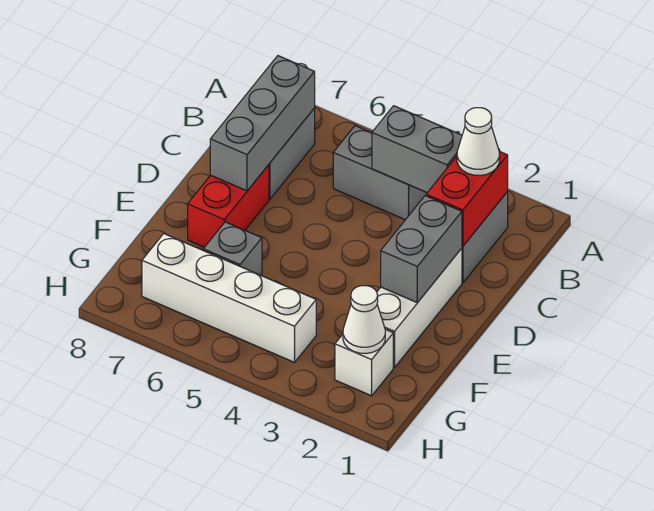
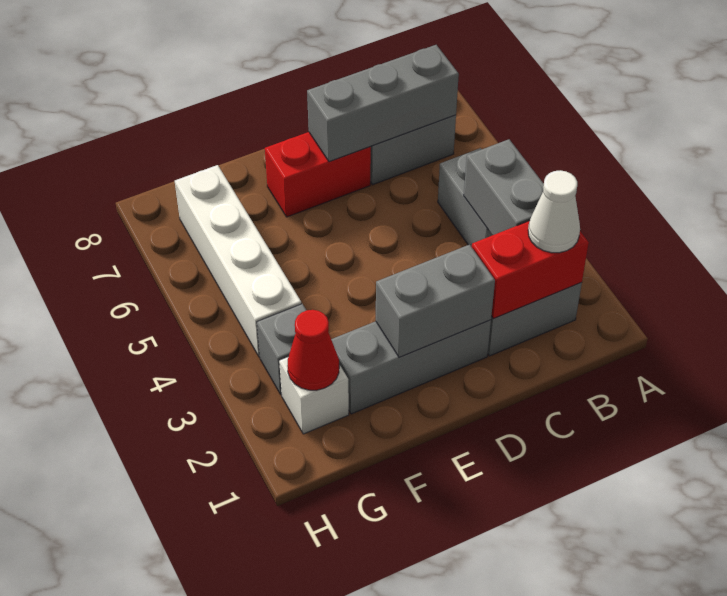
white brick D2:F2 level 1 -> grey brick D2:F2 level 1
grey brick F6 level 1 -> grey brick G3 level 1
white cone G2 level 2 -> red cone G2 level 2

